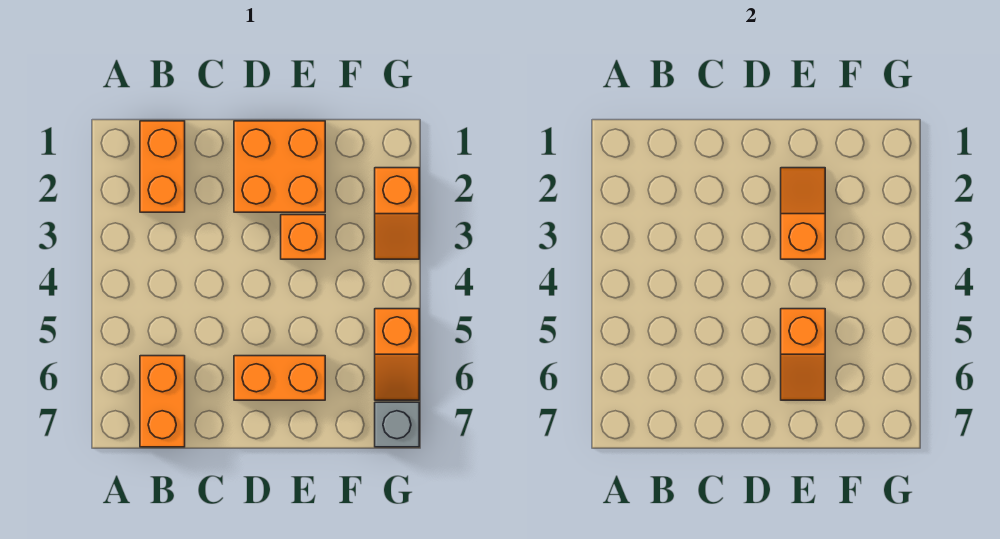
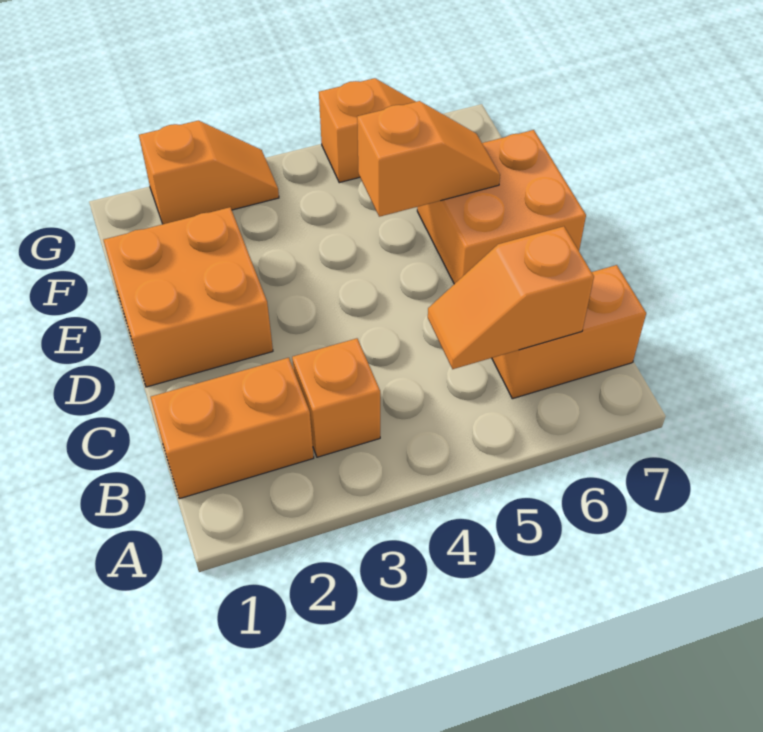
orange brick D6:E6 level 1 -> orange brick D6:E7 level 1
orange slope E2:E3 level 2 top 3 -> orange slope B5:B6 level 2 top 6
orange brick E3 level 1 -> orange brick B3 level 1
grey brick G7 level 1 -> none

